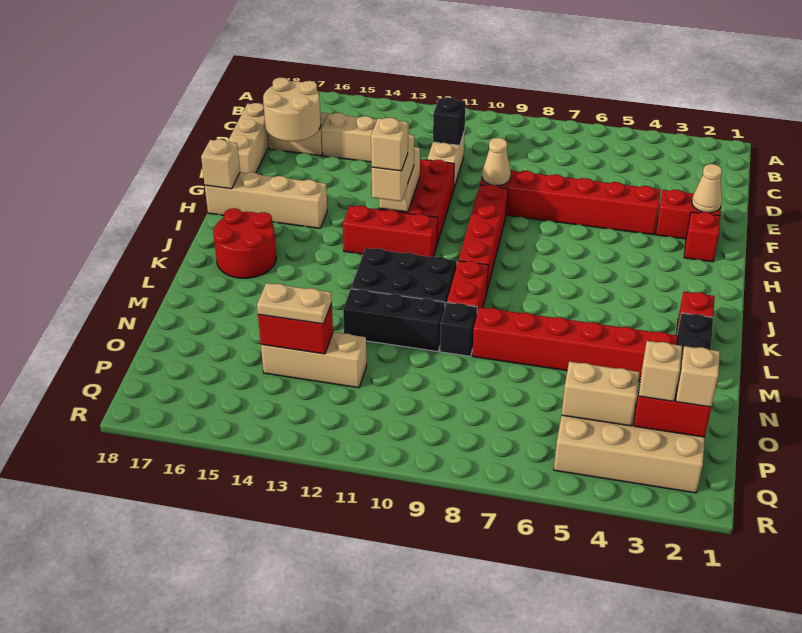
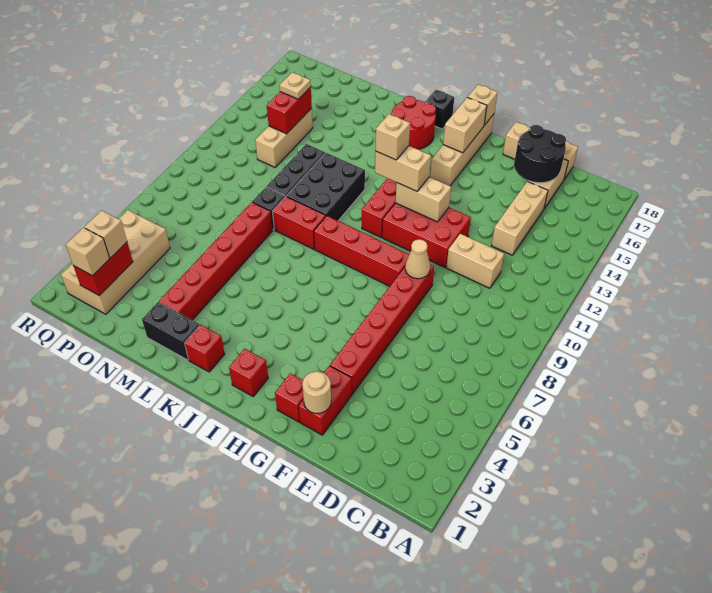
black brick D11 level 2 -> black brick J18 level 1
tan round brick D16:E17 level 2 -> black round brick D16:E17 level 2
tan cone F2 level 2 -> tan round brick F2 level 2
none -> red brick I2 level 1
tan plate O13:O14 level 3 -> tan plate O14 level 3
tan brick P4:P5 level 2 -> tan brick H16:H17 level 2

